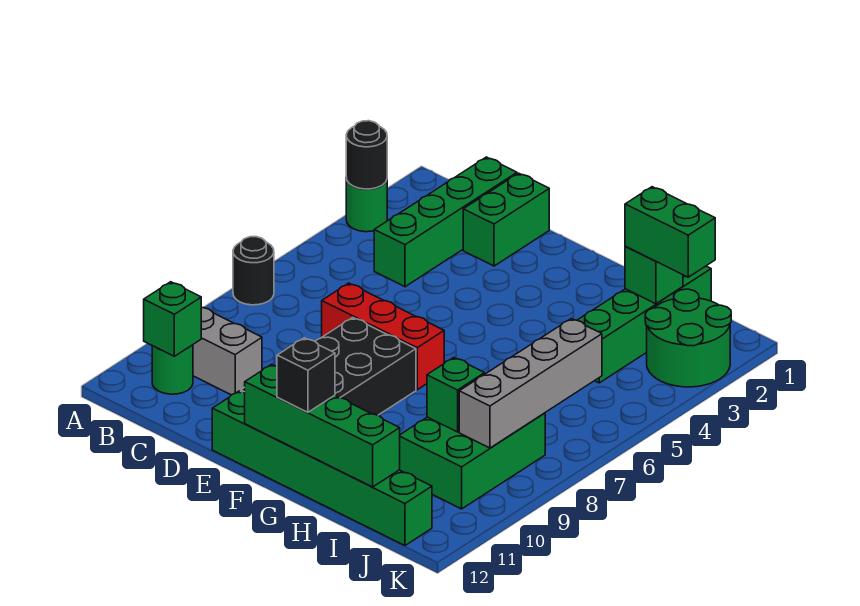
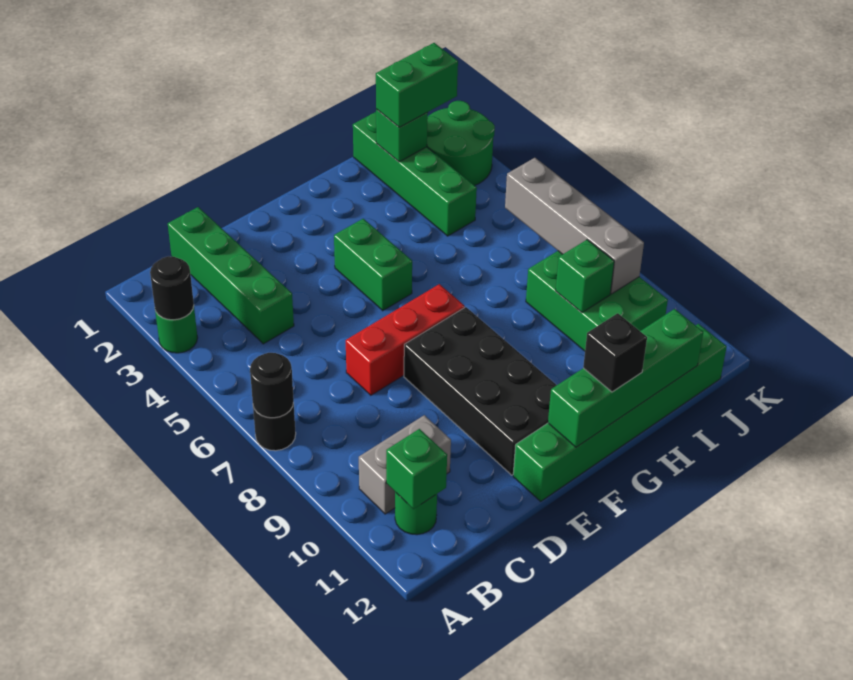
none -> black round brick A7 level 2
green brick D1:D2 level 1 -> green brick F4:F5 level 1

